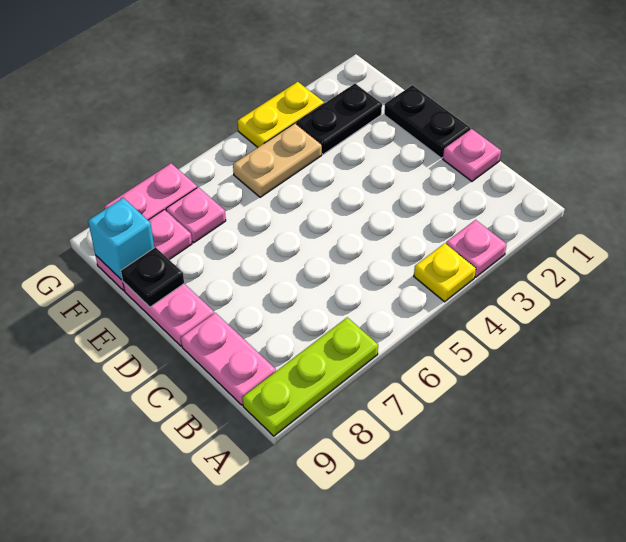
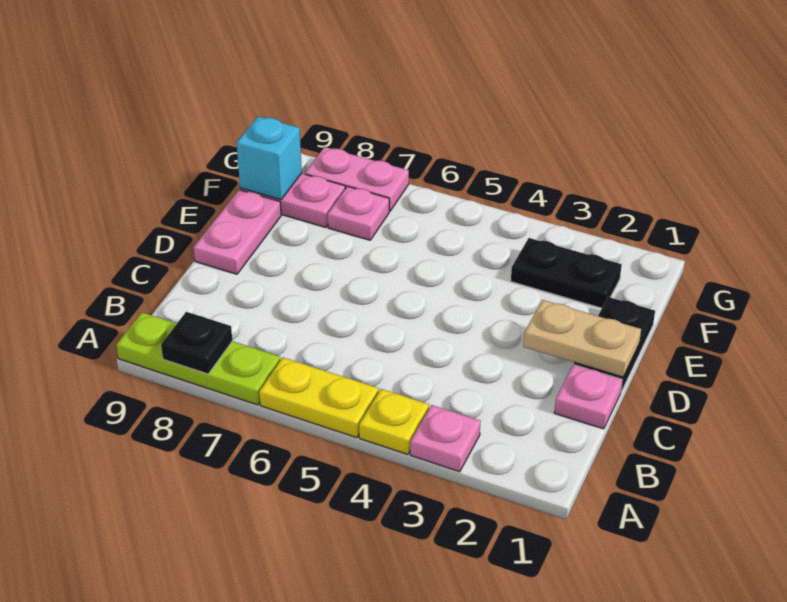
pink plate B9:C9 level 1 -> none
black plate E9 level 2 -> black plate A8 level 2
tan plate F4:F5 level 1 -> tan plate D1:D2 level 2
yellow plate G3:G4 level 1 -> yellow plate A5:A6 level 1

